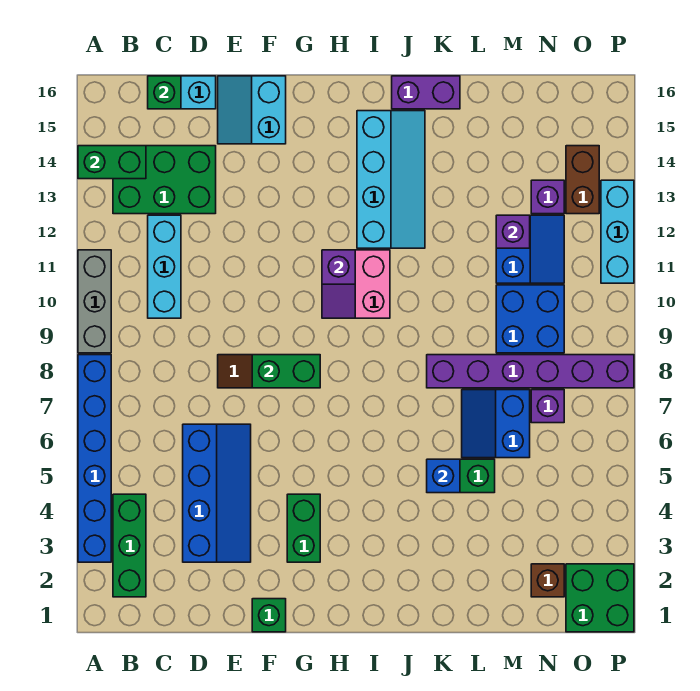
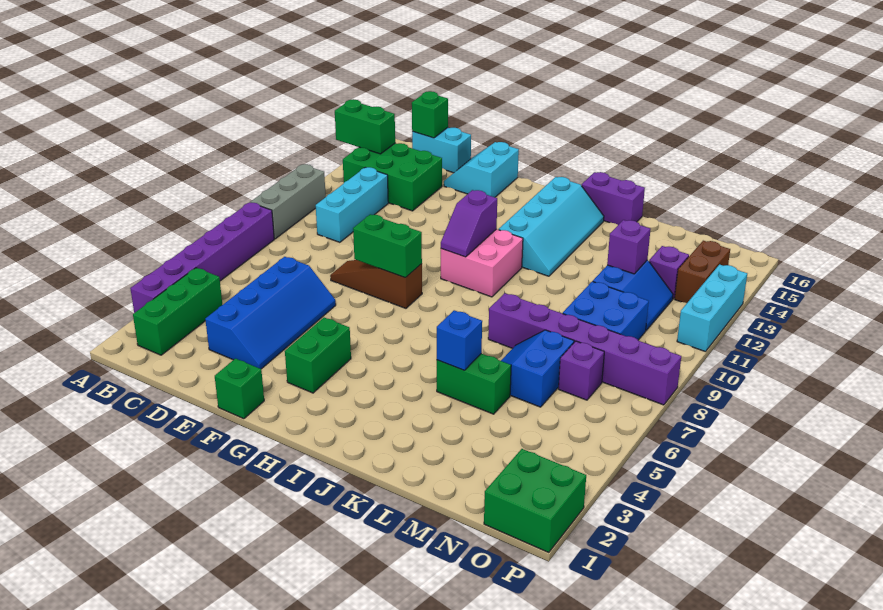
blue brick A3:A8 level 1 -> purple brick A3:A8 level 1
brown brick N2 level 1 -> none

